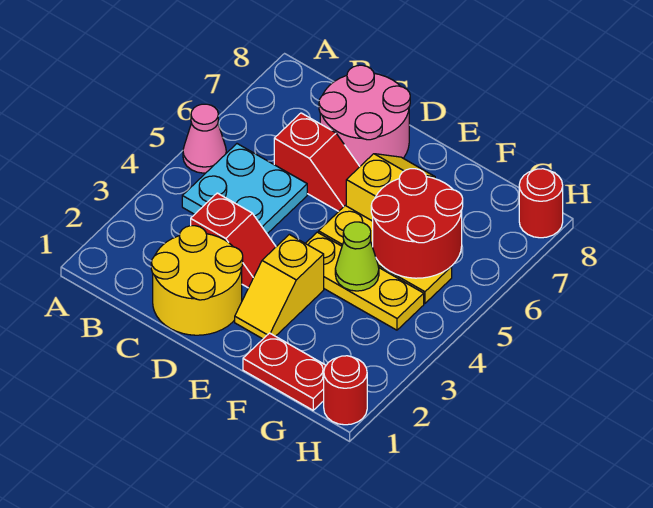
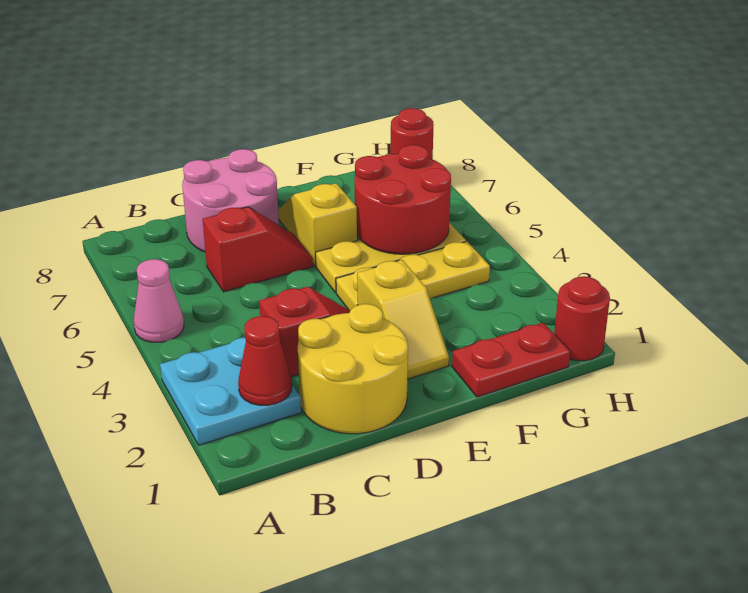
none -> red cone B2 level 2
cyan plate B4:C5 level 1 -> cyan plate A2:B3 level 1
lime cone F4 level 2 -> none

